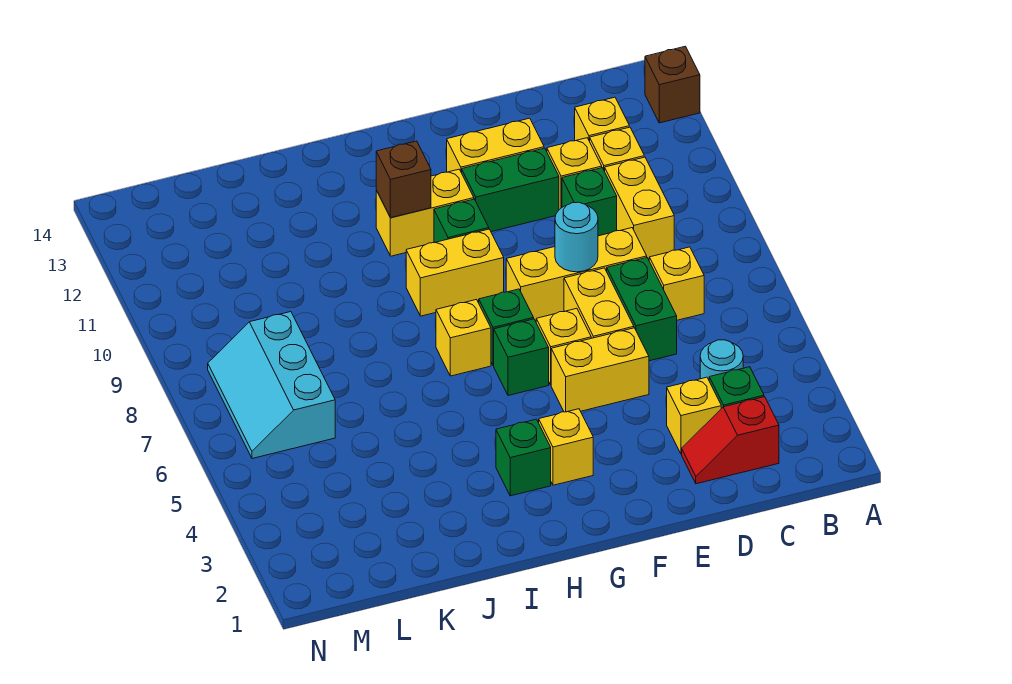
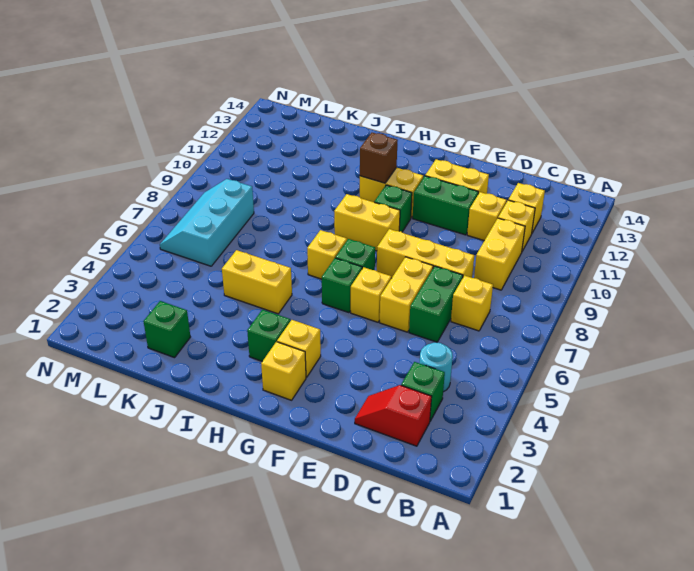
brown brick A13 level 1 -> none
yellow brick D3 level 1 -> yellow brick G2 level 1
green brick D10 level 1 -> green brick K2 level 1
yellow brick E5:F5 level 1 -> yellow brick I5:J5 level 1
cyan round brick E8 level 2 -> none

